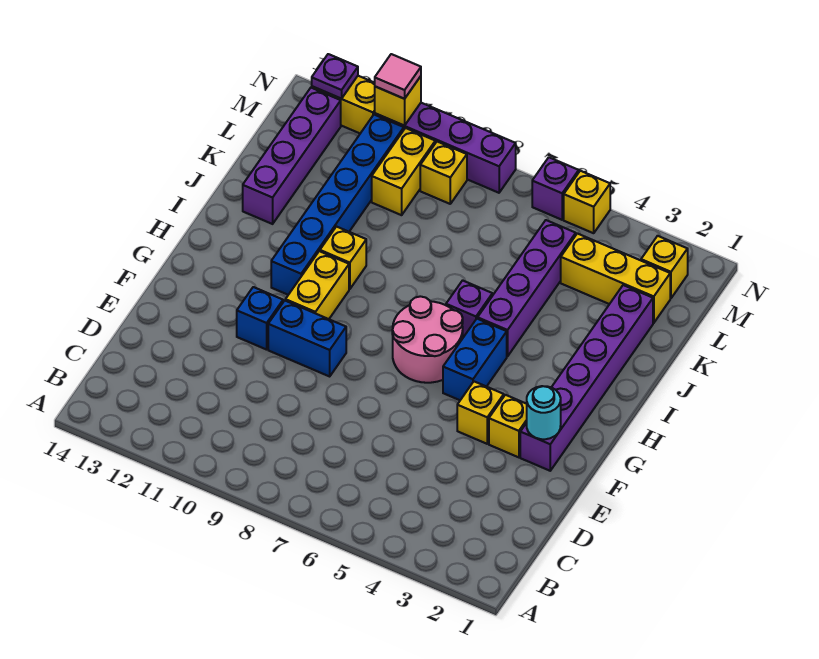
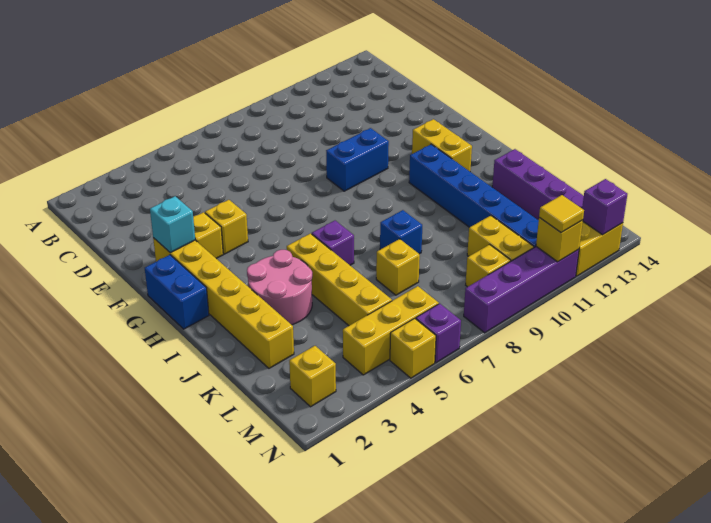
purple brick F2:K2 level 1 -> yellow brick F2:K2 level 1
cyan round brick F2 level 2 -> cyan brick F2 level 2
blue brick F11 level 1 -> blue brick J8 level 1
blue brick G5:H5 level 1 -> blue brick G1:H1 level 1
pink round brick G6:H7 level 1 -> pink round brick I3:J4 level 1
yellow brick G10:H10 level 1 -> yellow brick G12:H12 level 1
purple brick I5:L5 level 1 -> yellow brick I5:L5 level 1
yellow brick I10 level 1 -> yellow brick K7 level 1
yellow brick L2:L4 level 1 -> yellow brick M4:M6 level 1
pink tile N11 level 3 -> yellow tile N11 level 3
purple plate N13 level 2 -> purple brick N13 level 2

